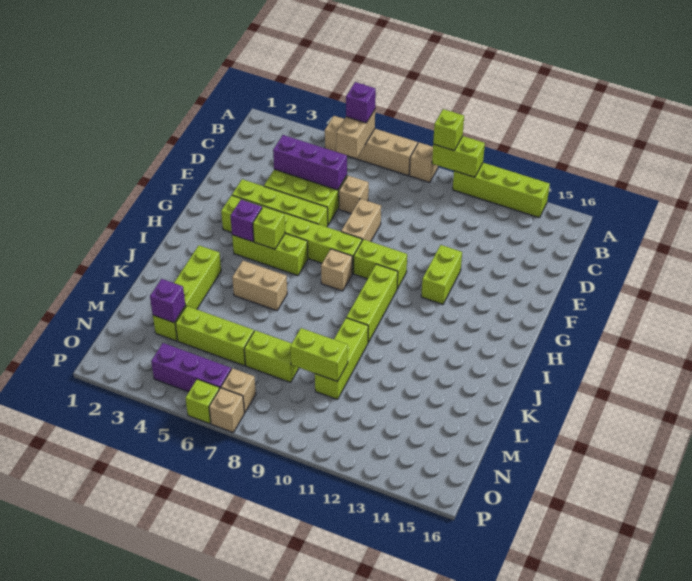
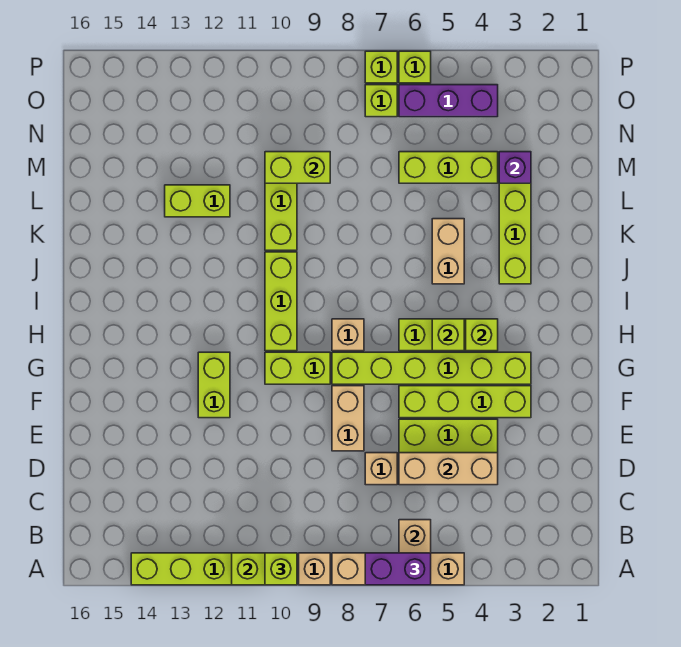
purple brick A6 level 3 -> purple brick A6:A7 level 3
purple brick D4:D6 level 2 -> tan brick D4:D6 level 2
purple brick H4 level 2 -> lime brick H4 level 2
tan brick J5:J6 level 1 -> tan brick J5:K5 level 1
lime brick M7:M8 level 1 -> lime brick L12:L13 level 1
tan brick O7 level 1 -> lime brick O7 level 1
tan brick P7 level 1 -> lime brick P7 level 1

